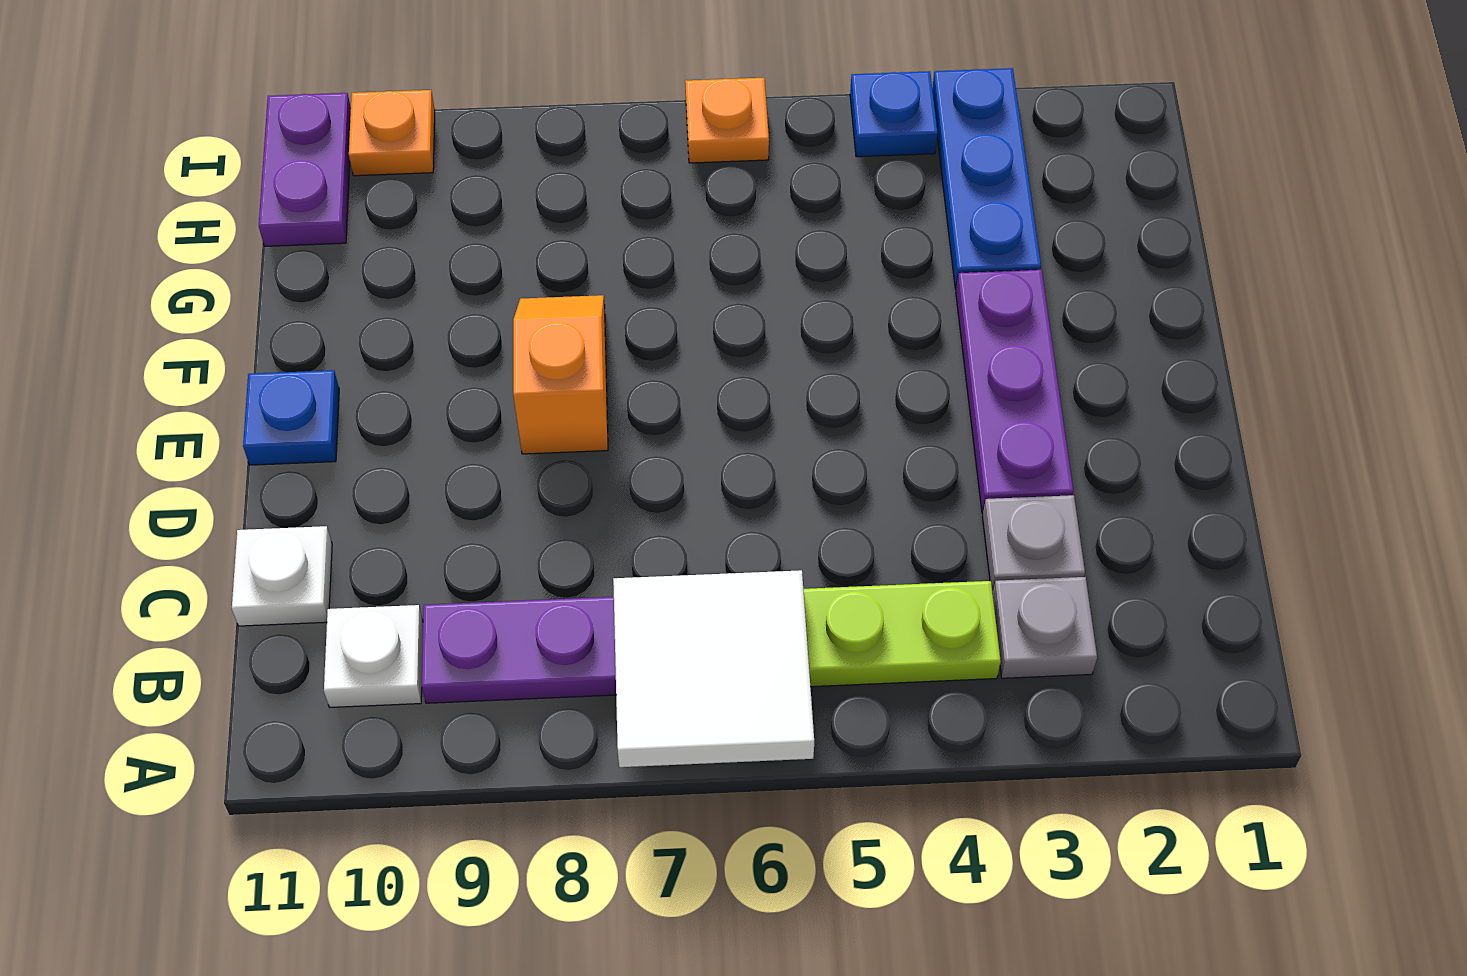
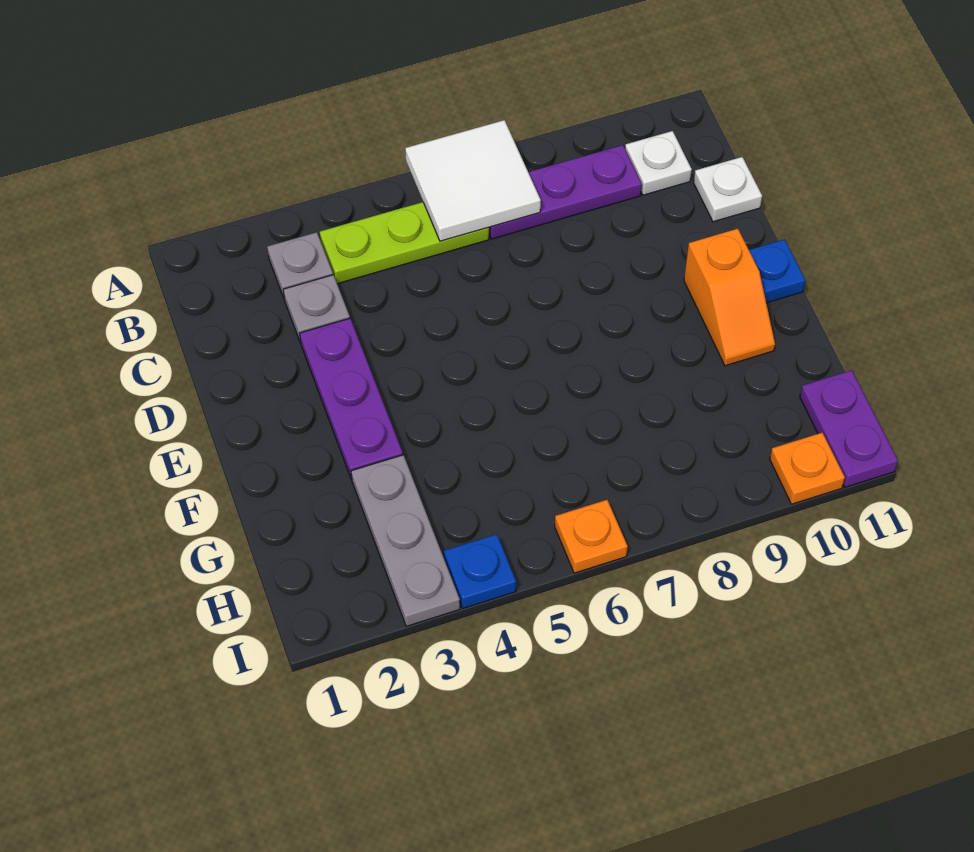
orange slope E8:F8 level 1 top E -> orange slope E10:F10 level 1 top E
blue plate G3:I3 level 1 -> grey plate G3:I3 level 1

